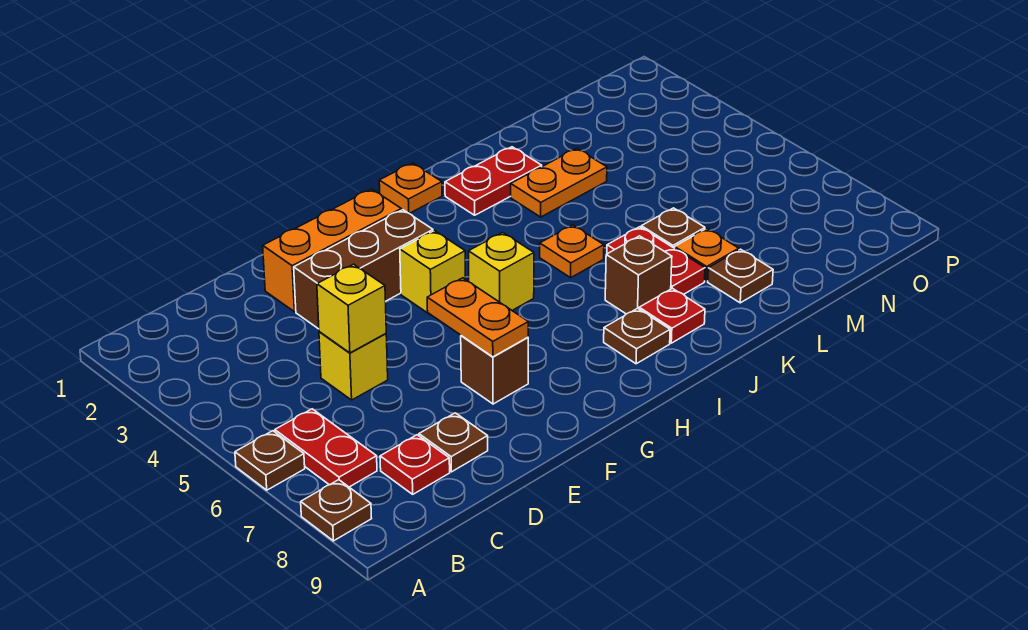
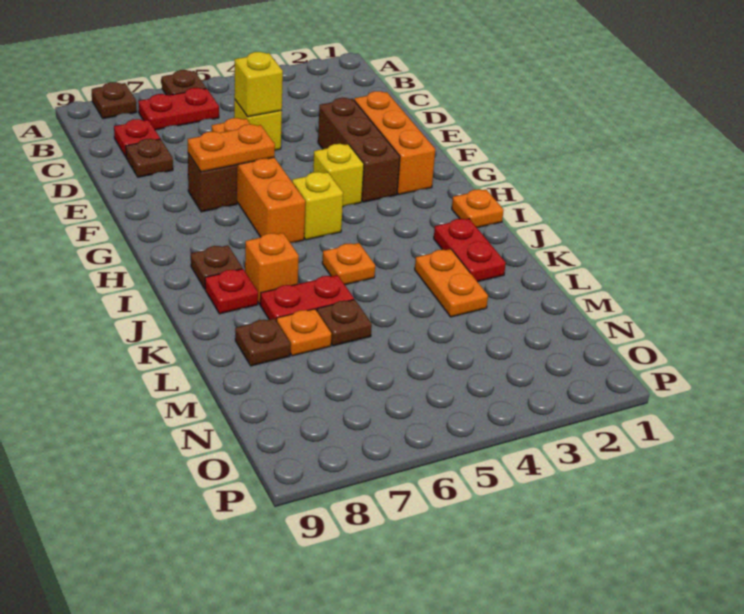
none -> orange brick E6:H6 level 1
brown brick J7 level 1 -> orange brick J7 level 1

